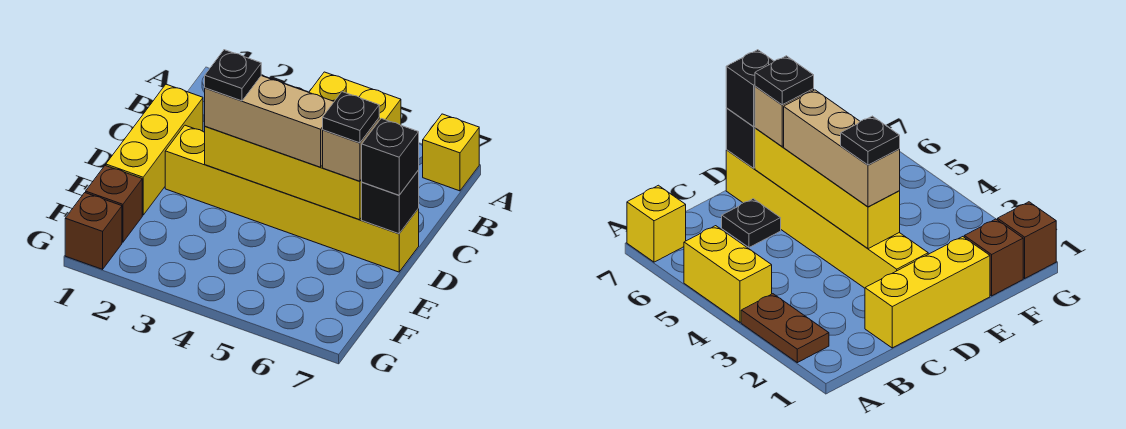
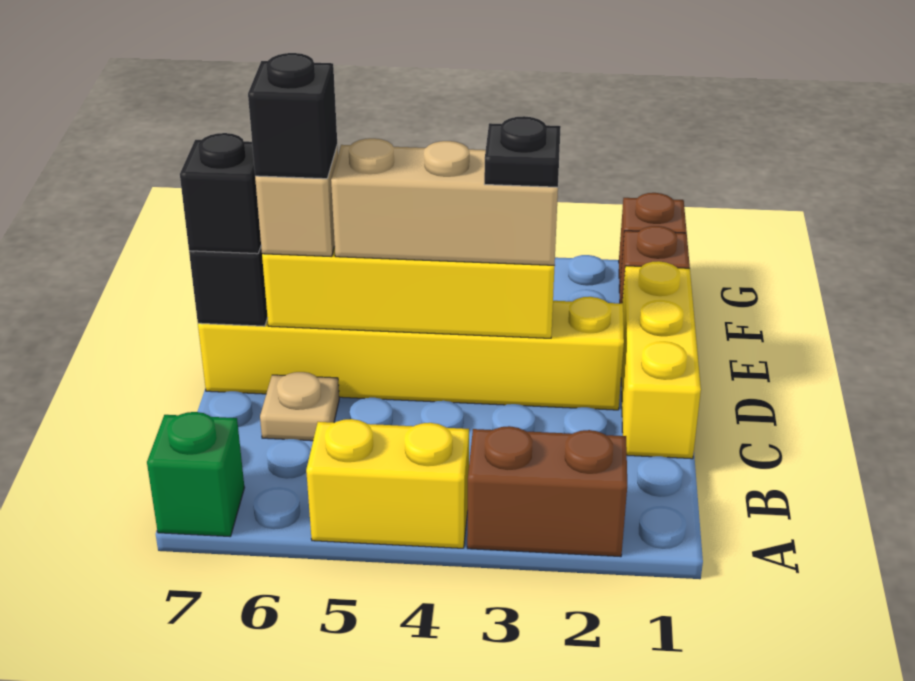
brown plate A2:A3 level 1 -> brown brick A2:A3 level 1
yellow brick A7 level 1 -> green brick A7 level 1
black plate C6 level 1 -> tan plate C6 level 1
black plate D6 level 4 -> black brick D6 level 4

